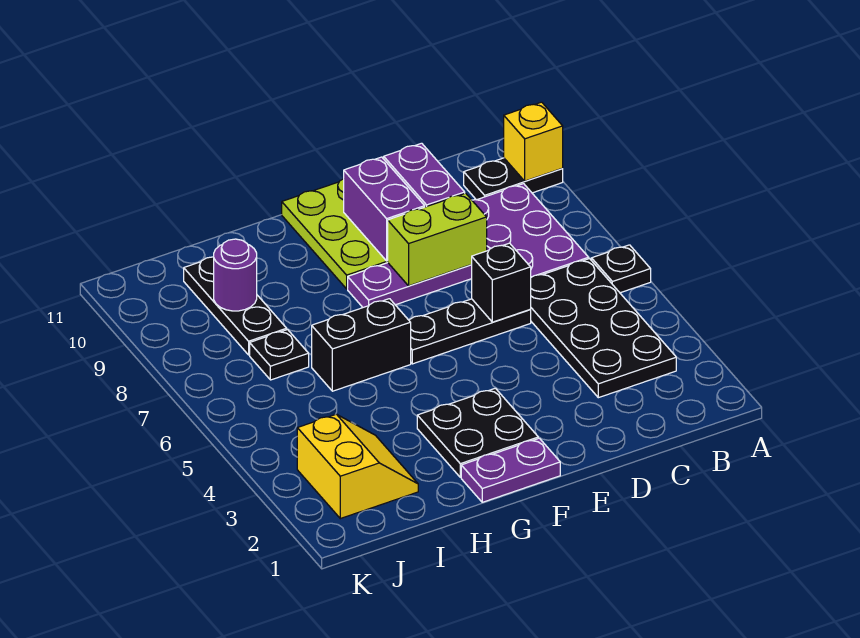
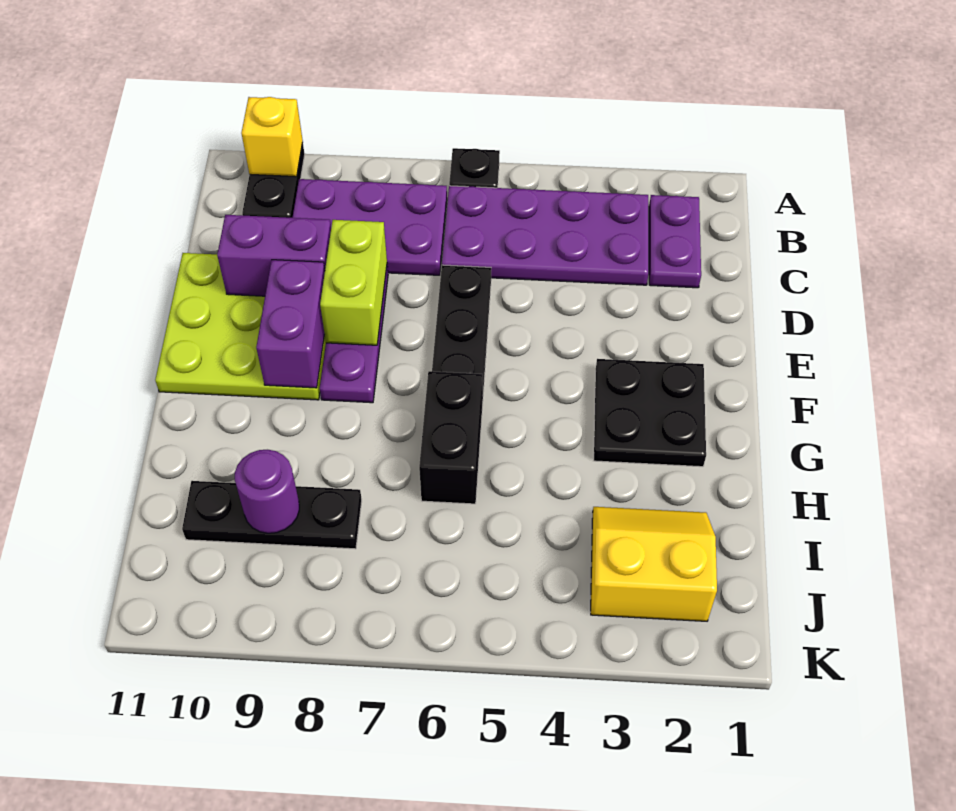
black plate B3:C6 level 1 -> purple plate B3:C6 level 1
black brick D6 level 2 -> none
purple brick E9:E10 level 2 -> purple brick E9:F9 level 2
purple plate F1:G1 level 1 -> purple plate B2:C2 level 1
black plate I7 level 1 -> none

